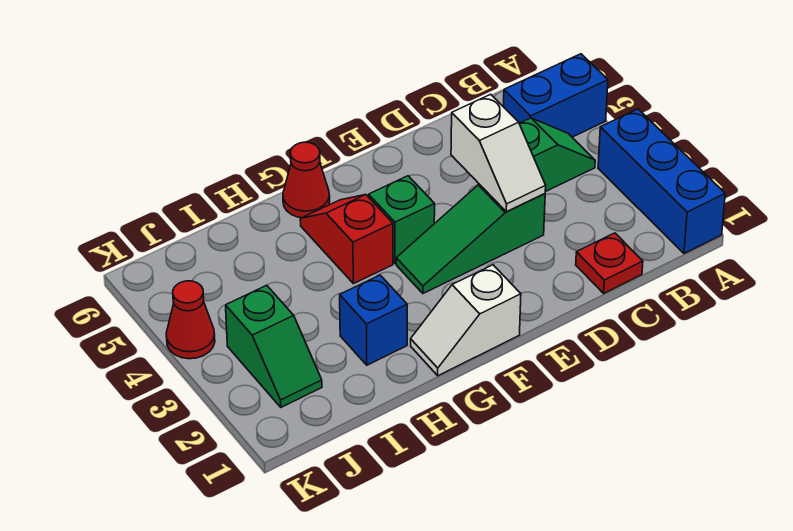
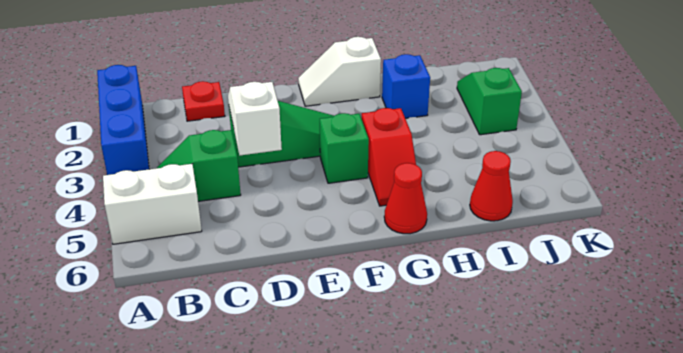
blue brick A5:B5 level 1 -> white brick A5:B5 level 1
white slope F1:G1 level 1 top F -> white slope F1:G1 level 1 top G
red cone K4 level 1 -> red cone I6 level 1

